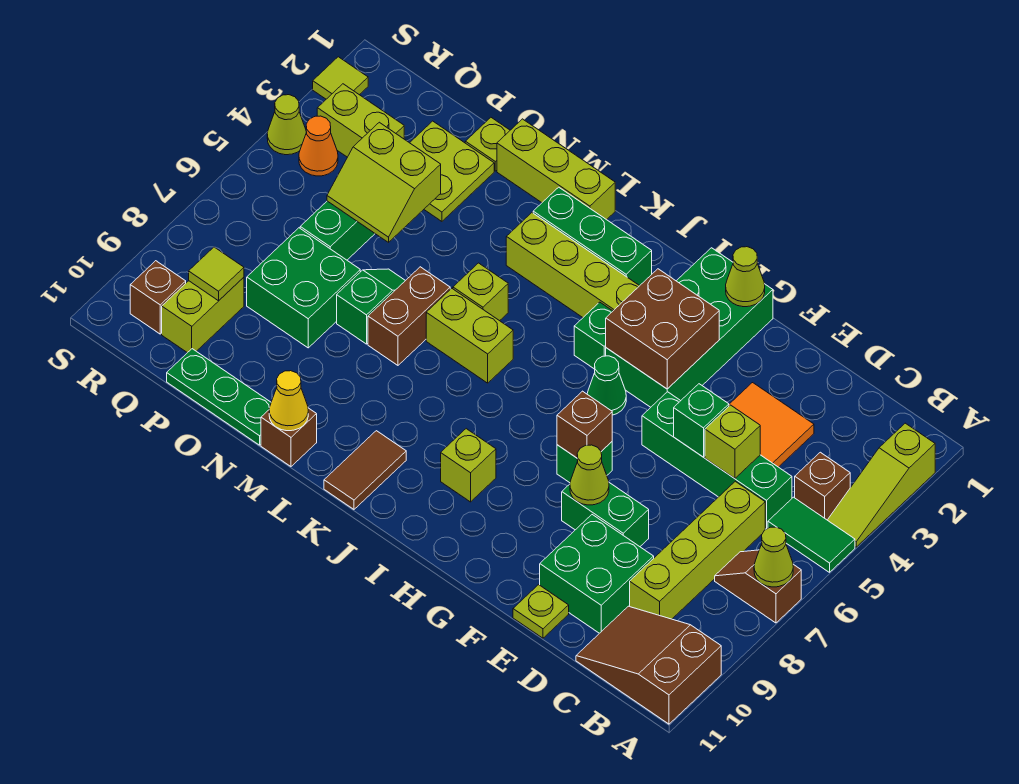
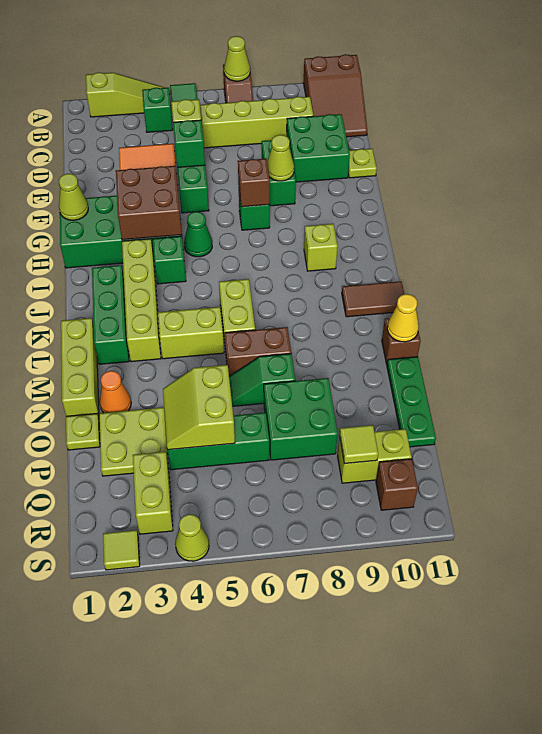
brown brick B4 level 1 -> green brick B4 level 1
lime brick L5 level 1 -> lime brick L4:L5 level 1
lime slope O4:P5 level 2 top 4 -> lime slope O4:P5 level 2 top 5
orange cone R4 level 1 -> orange cone N2 level 1

